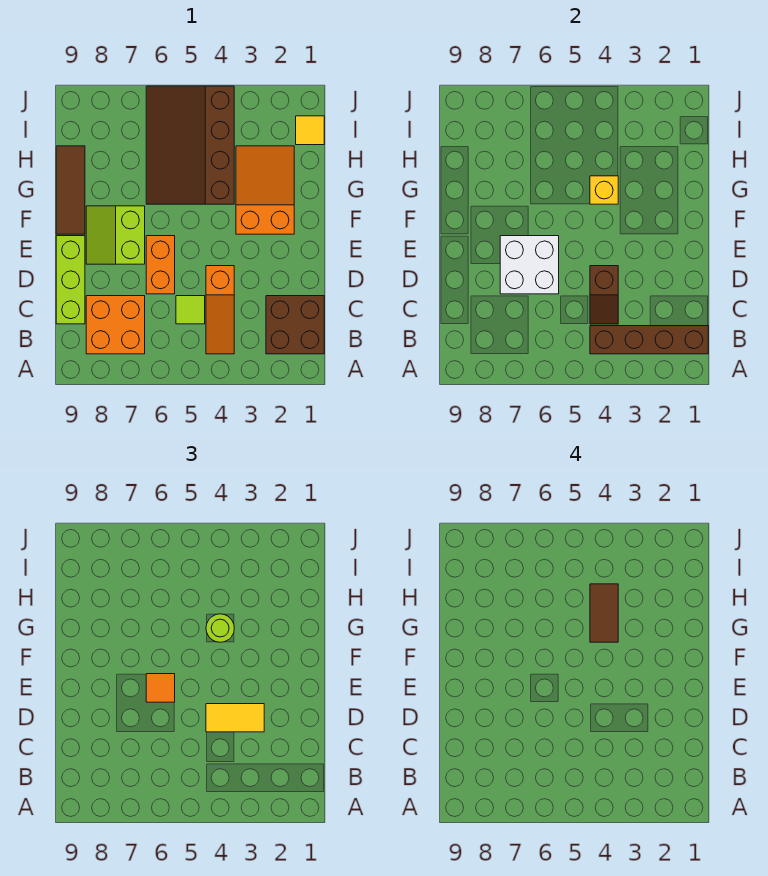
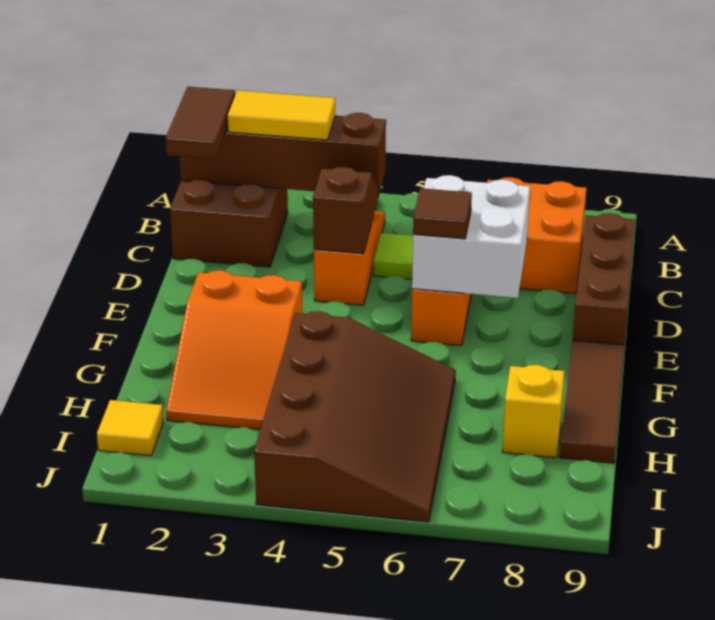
lime brick C9:E9 level 1 -> brown brick C9:E9 level 1
yellow tile D3:D4 level 3 -> yellow tile B2:B3 level 3
orange tile E6 level 3 -> brown tile E6 level 3
lime slope E7:F8 level 1 top 7 -> none
yellow brick G4 level 2 -> yellow brick H8 level 1
lime round brick G4 level 3 -> none
brown tile G4:H4 level 4 -> brown tile B1:C1 level 3

